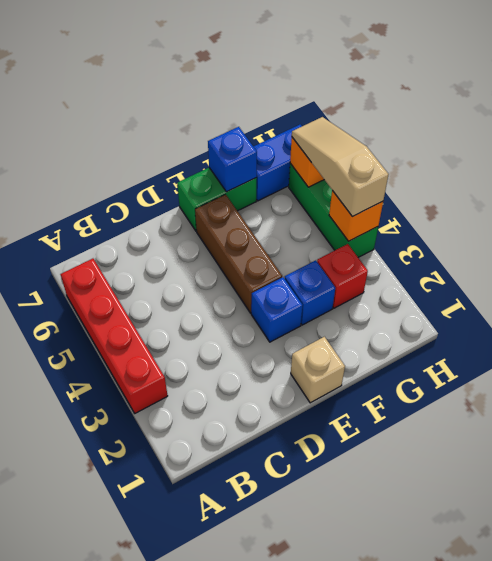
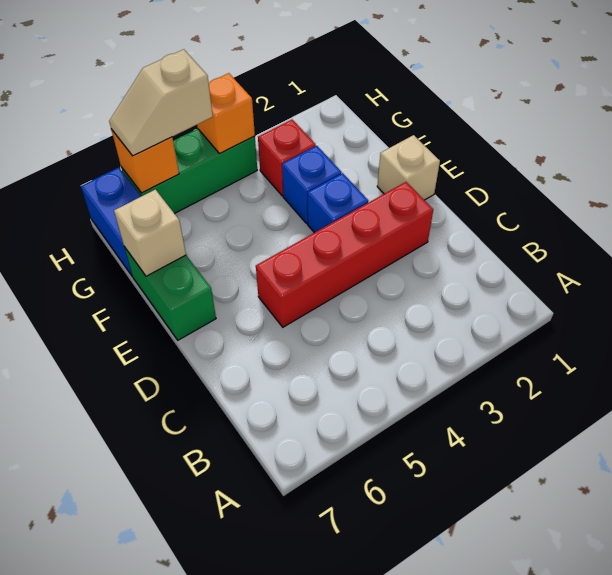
red brick A3:A6 level 1 -> red brick D2:D5 level 1
brown brick E4:E6 level 1 -> none
blue brick F7 level 2 -> tan brick F7 level 2
tan slope H4:H6 level 3 top 4 -> tan slope H5:H6 level 3 top 5

